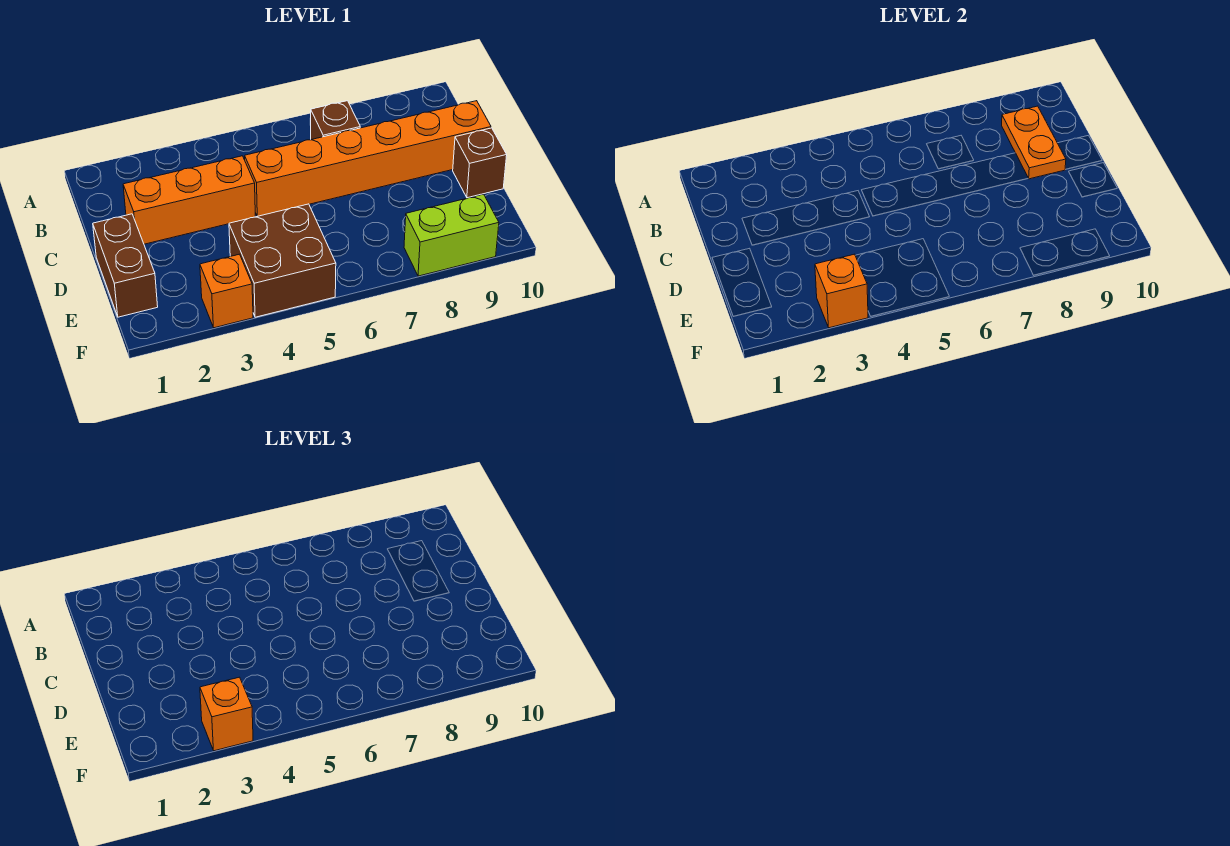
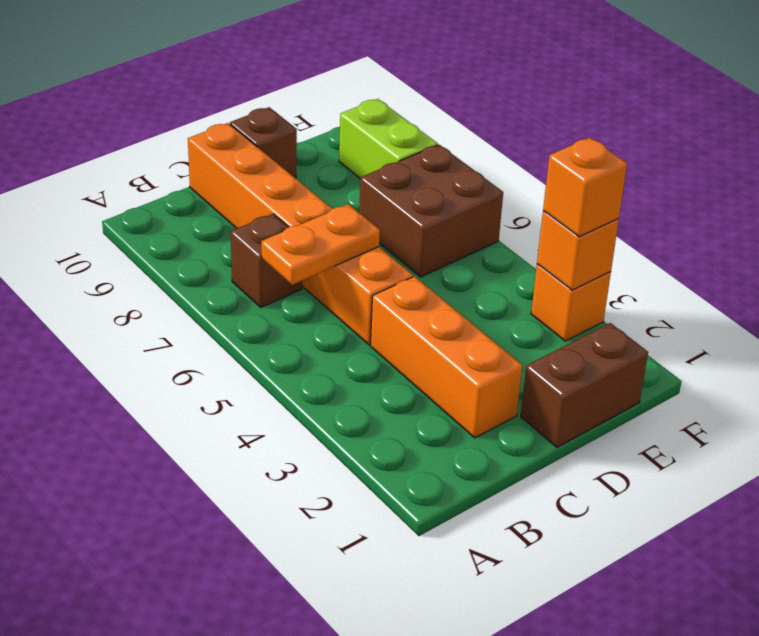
orange plate B9:C9 level 2 -> orange plate B6:C6 level 2
brown brick E4:F5 level 1 -> brown brick E6:F7 level 1

